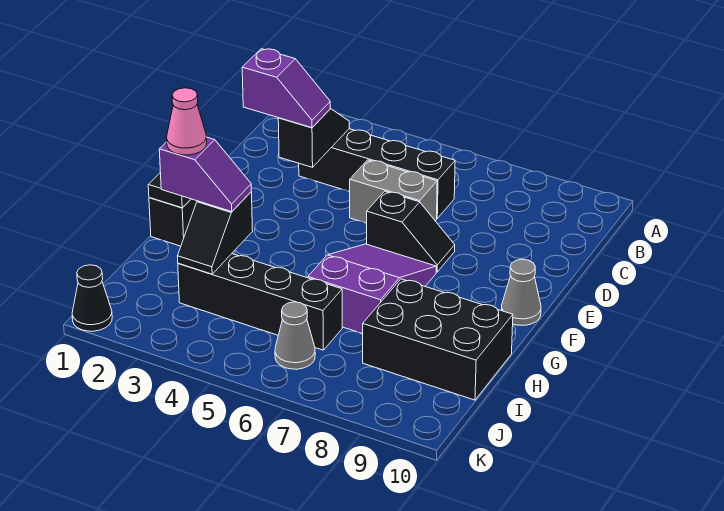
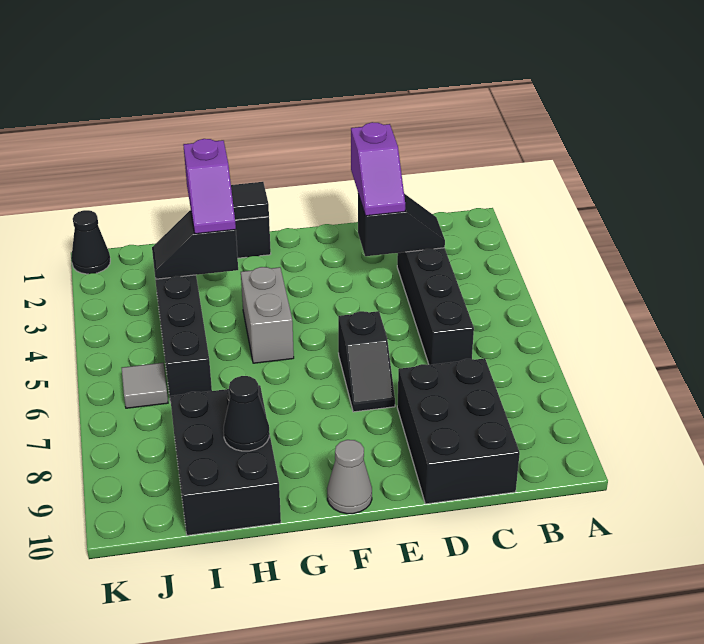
none -> black brick C8:D10 level 1
grey brick D5:D6 level 1 -> grey brick G4:G5 level 1
purple slope F6:H7 level 1 top H -> none
pink cone H2 level 4 -> none
none -> black cone H9 level 2
grey cone J6 level 1 -> grey tile J6 level 1

